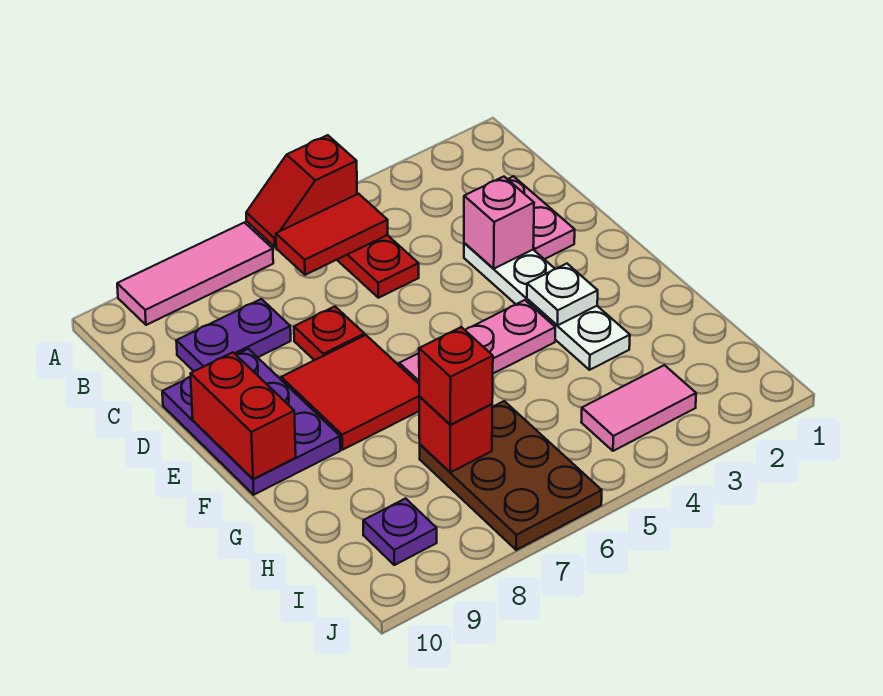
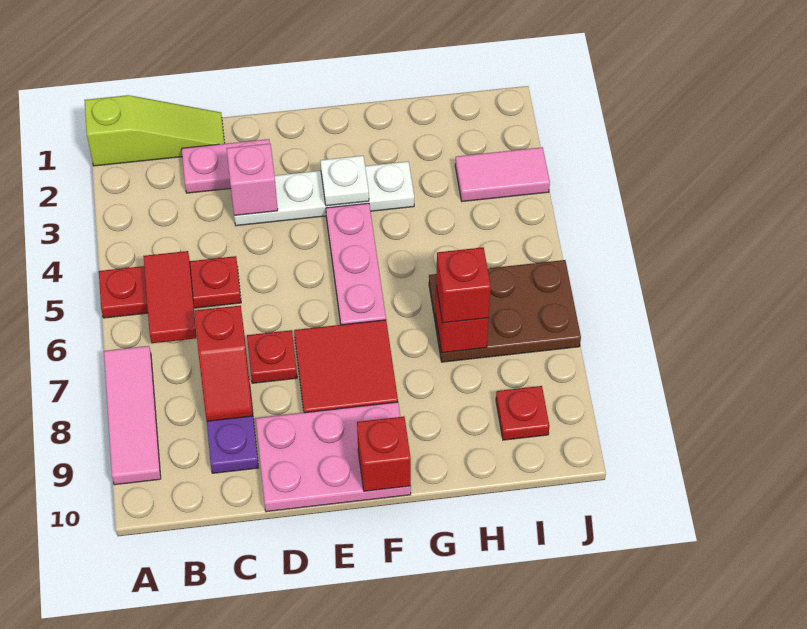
none -> lime slope A1:C1 level 1 top A
red slope A5:A6 level 2 top 5 -> red slope C7:C8 level 2 top 7
purple plate D9:F10 level 1 -> pink plate D9:F10 level 1
red brick E10:F10 level 2 -> red brick F10 level 2
pink tile I3:I4 level 1 -> pink tile I3:J3 level 1
purple plate I9 level 1 -> red plate I9 level 1

